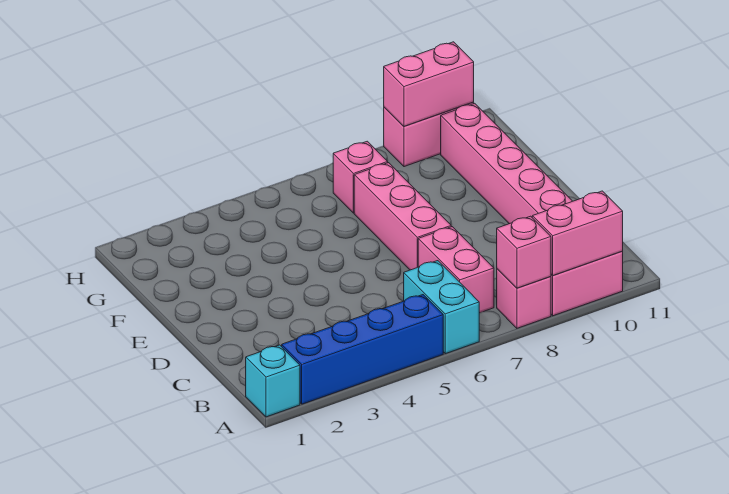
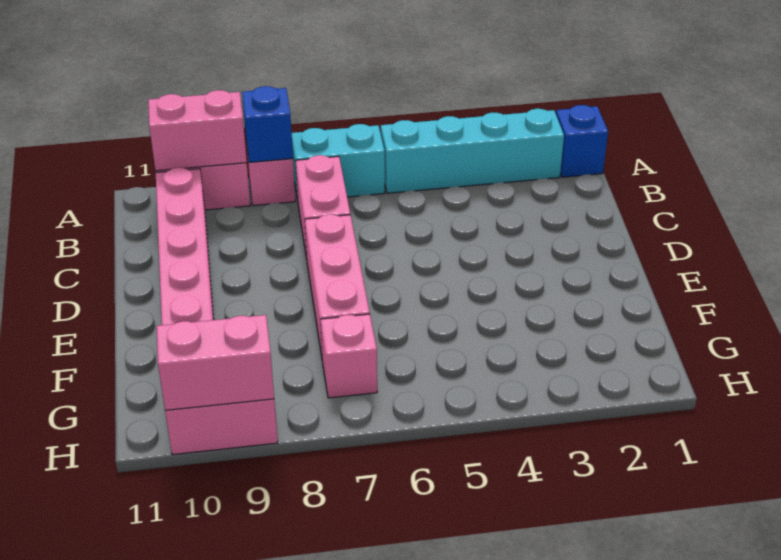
cyan brick A1 level 1 -> blue brick A1 level 1
blue brick A2:A5 level 1 -> cyan brick A2:A5 level 1
cyan brick A6:B6 level 1 -> cyan brick A6:A7 level 1
pink brick A8 level 2 -> blue brick A8 level 2

